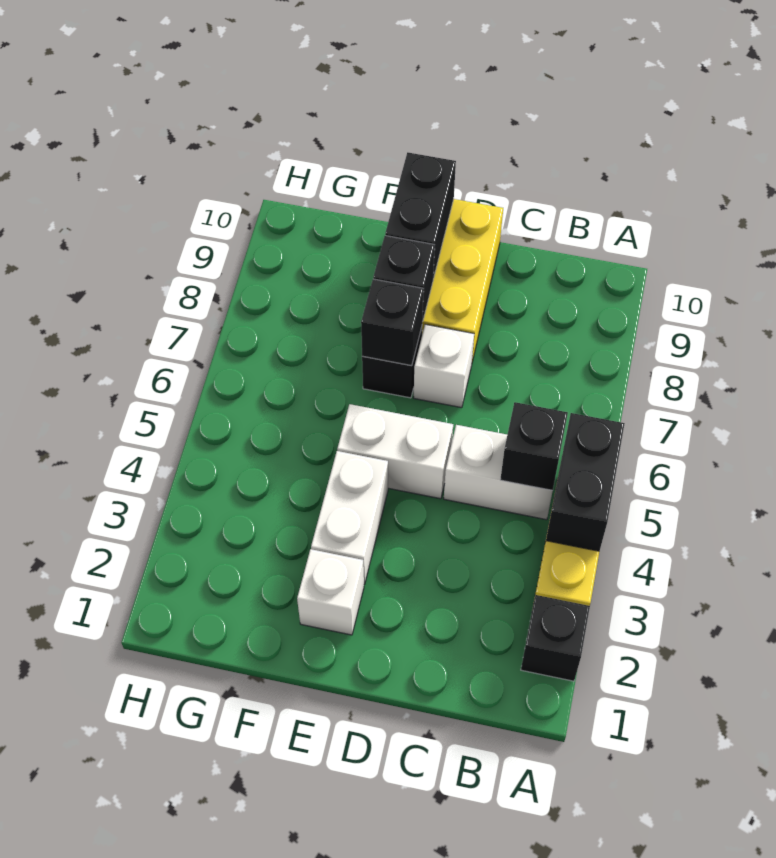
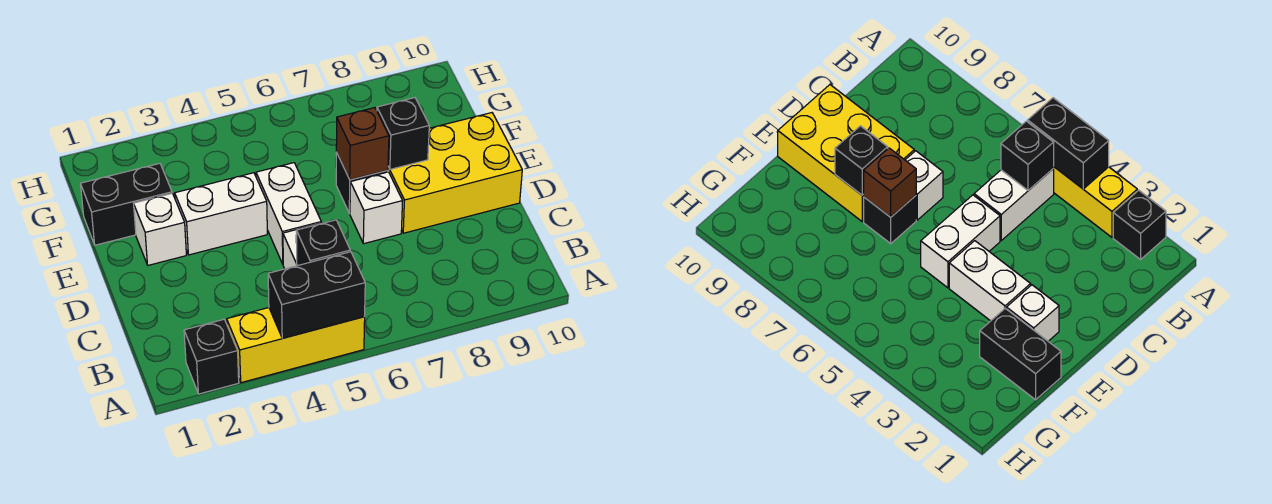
black brick E7 level 2 -> brown brick E7 level 2
black brick E9:E10 level 2 -> black brick F1:F2 level 1

